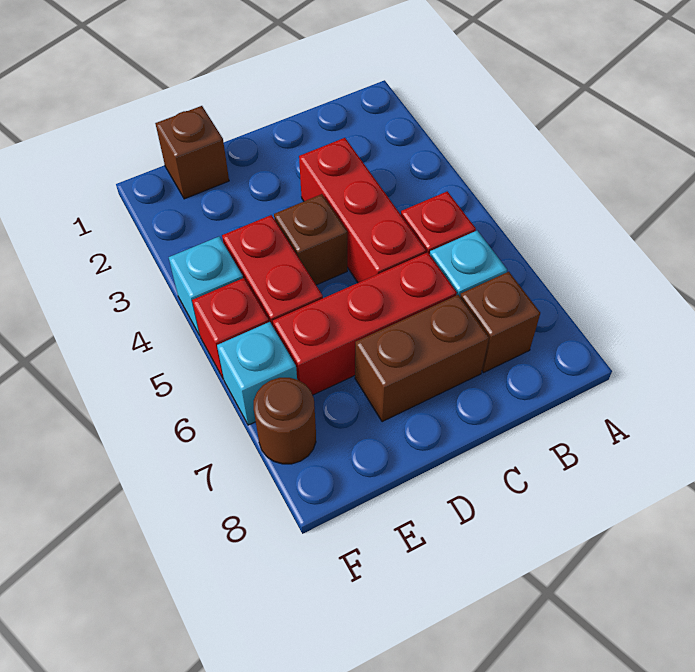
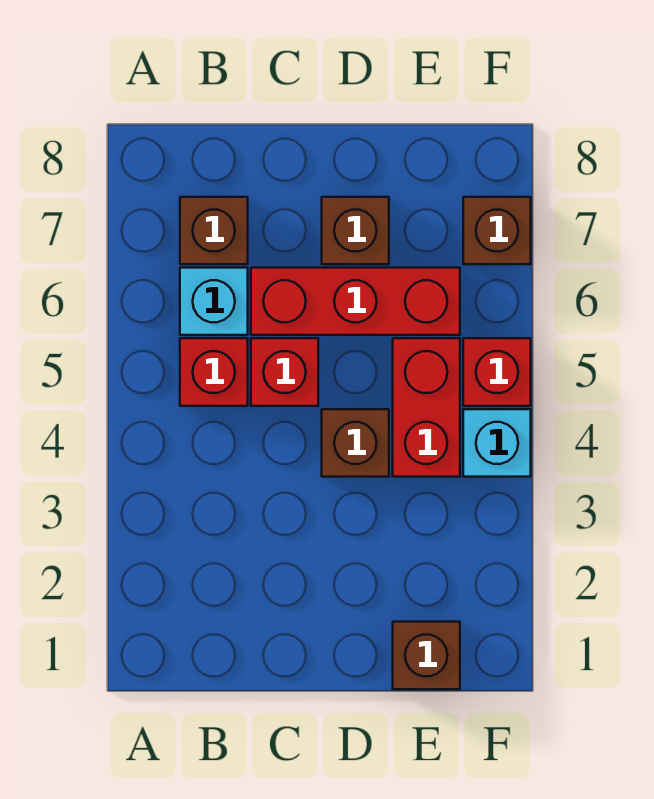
red brick C3:C5 level 1 -> red brick C5 level 1
brown brick C7:D7 level 1 -> brown brick D7 level 1
cyan brick F6 level 1 -> none
brown round brick F7 level 1 -> brown brick F7 level 1

